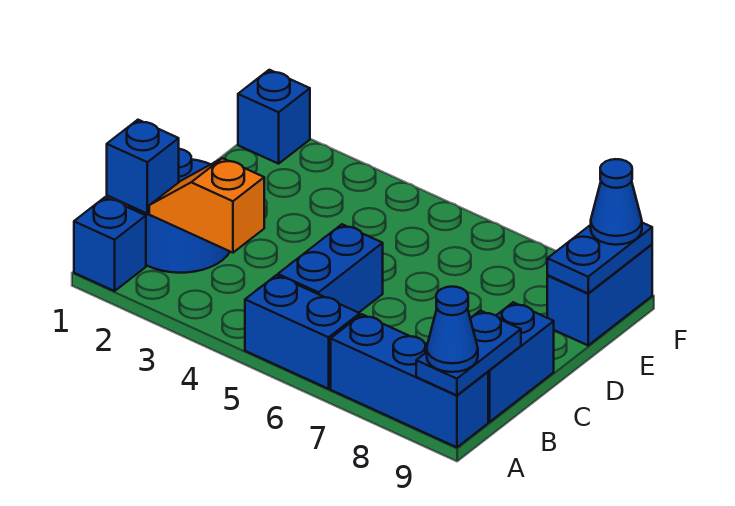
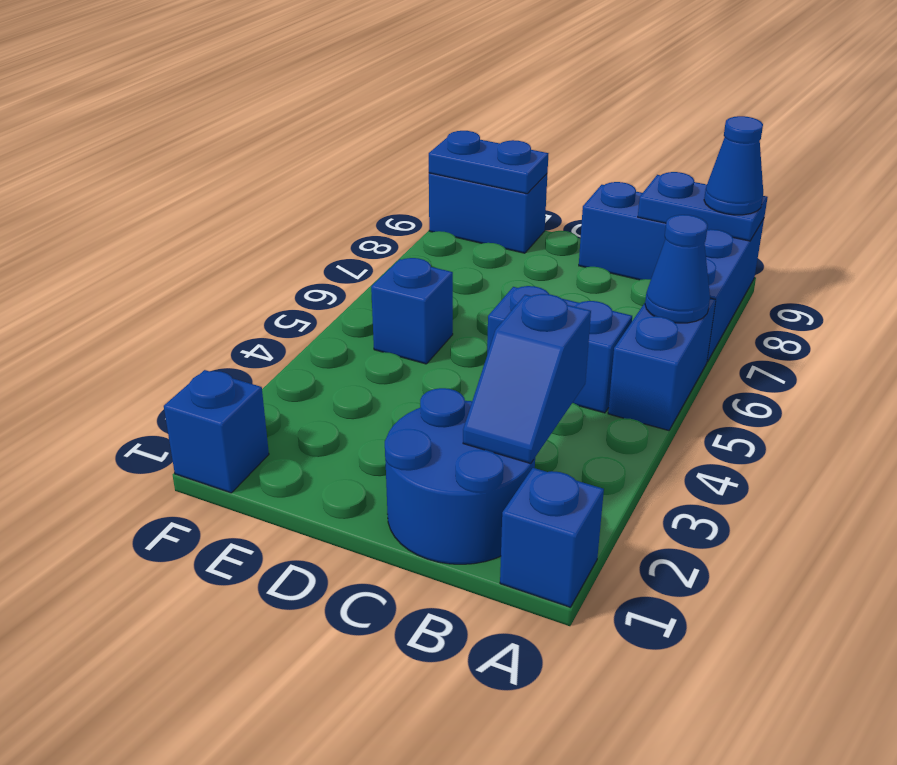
blue brick B1 level 2 -> blue brick E5 level 1
orange slope B2:B3 level 2 top 3 -> blue slope B2:B3 level 2 top 3
blue cone F9 level 3 -> blue cone A6 level 2

